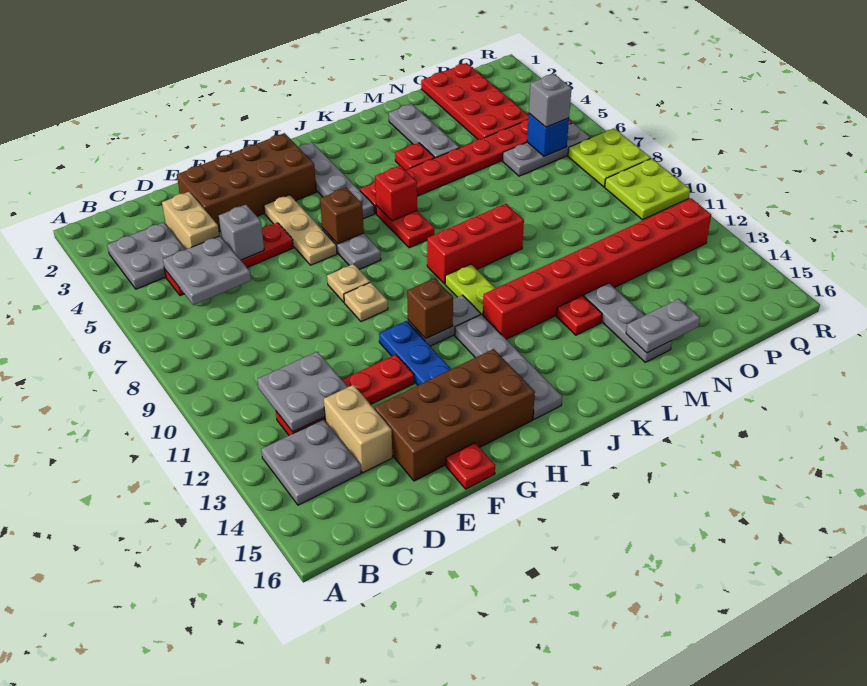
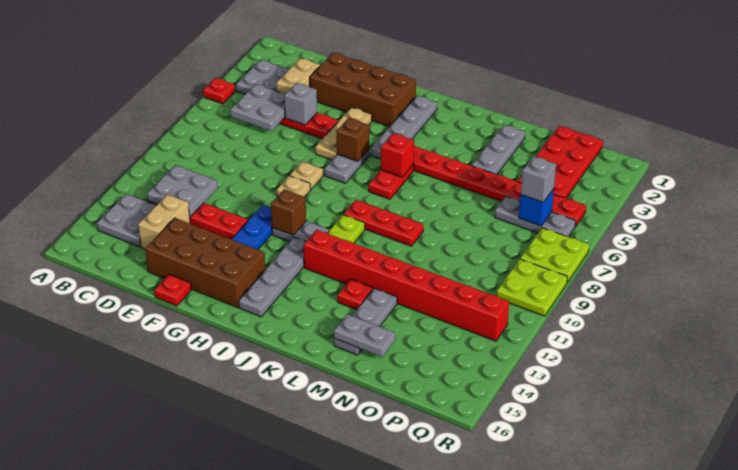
red brick J9:L9 level 1 -> red plate J9:L9 level 1
red plate L4 level 1 -> red plate A5 level 1

